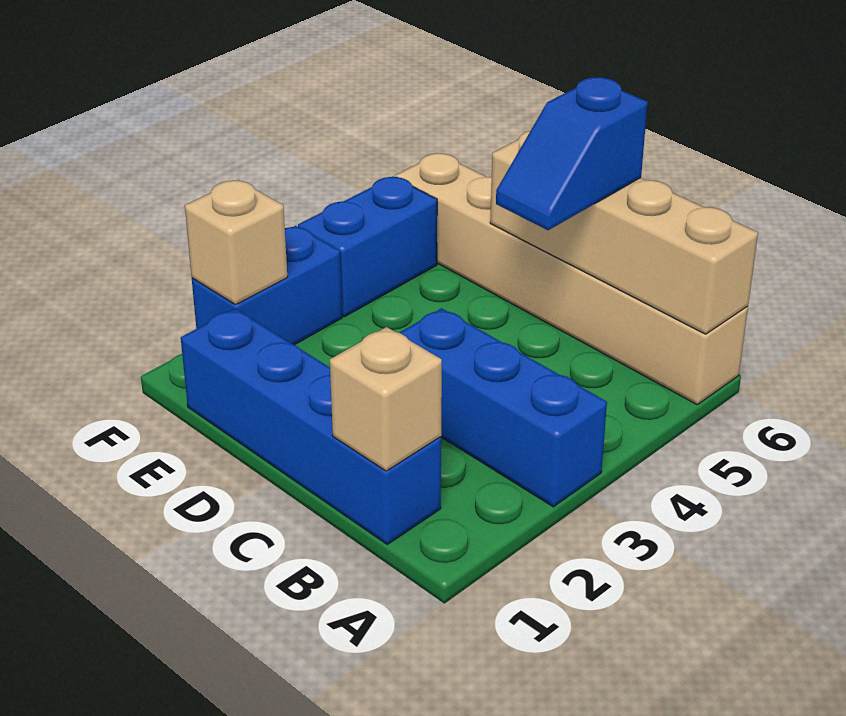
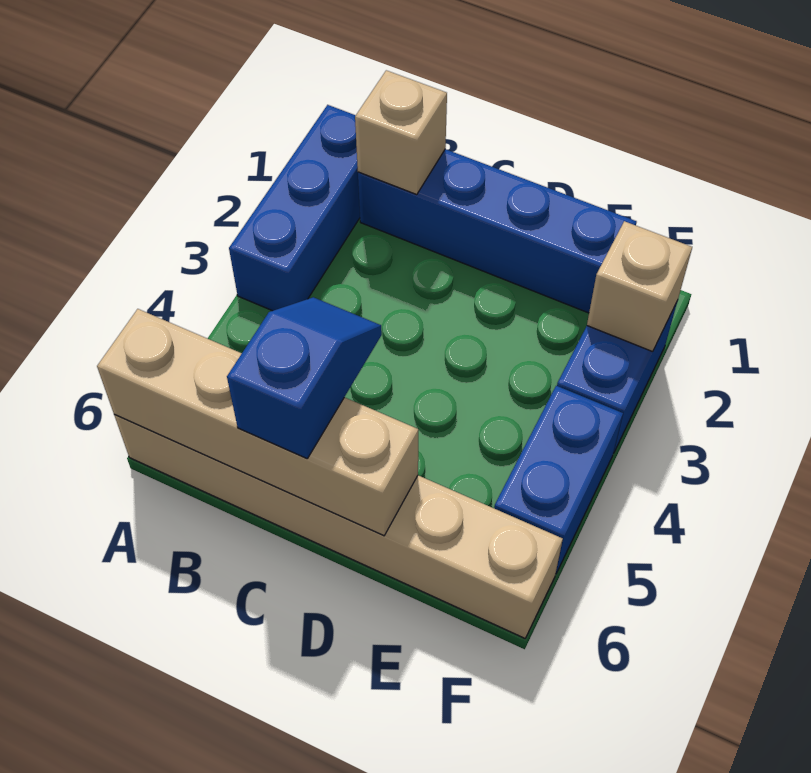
blue brick A3:C3 level 1 -> blue brick A1:A3 level 1

